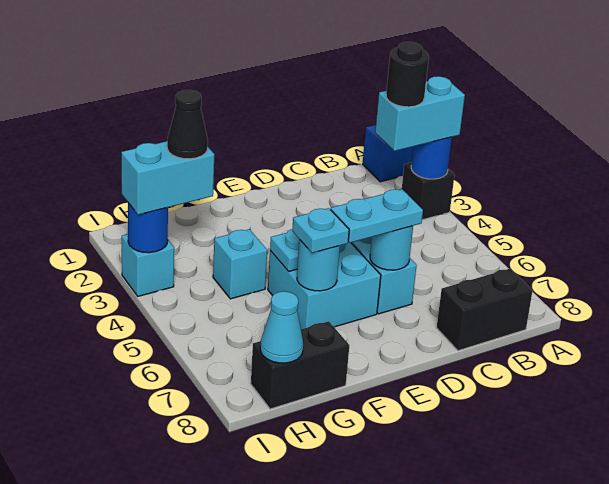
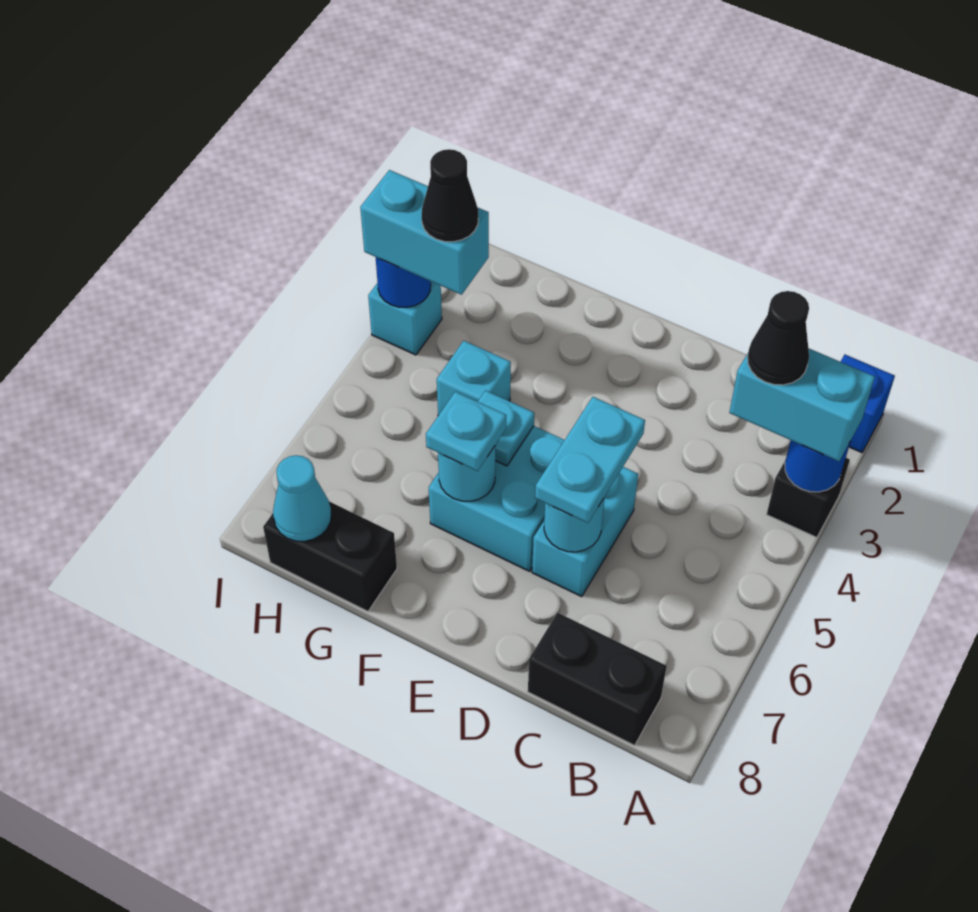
black round brick B3 level 4 -> black cone B3 level 4
cyan plate D6:E6 level 3 -> cyan plate D5:D6 level 3

